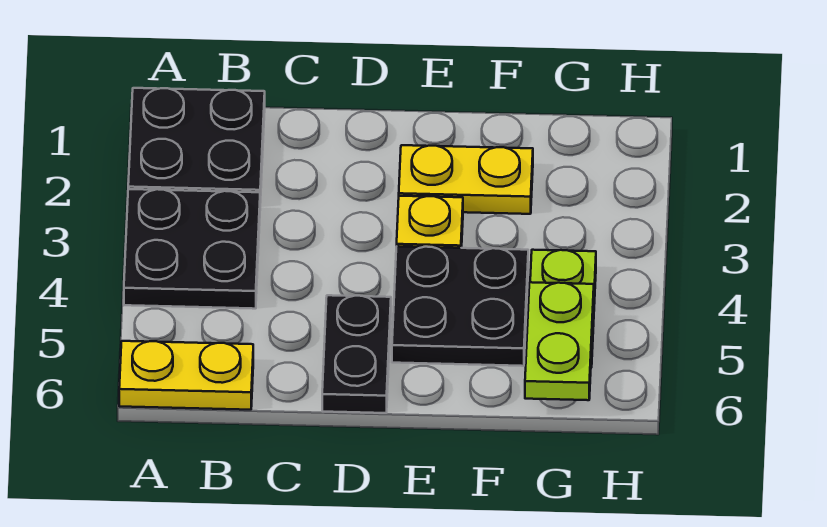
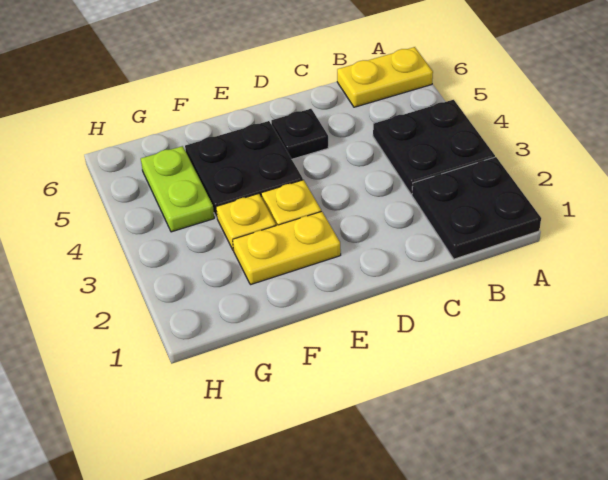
black plate D5:D6 level 1 -> black plate D5 level 1
none -> yellow plate F3 level 1
lime plate G5:G6 level 2 -> none

